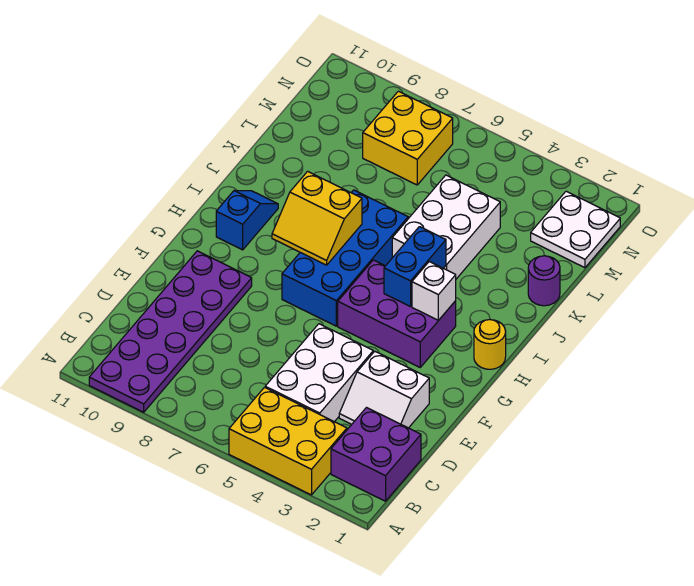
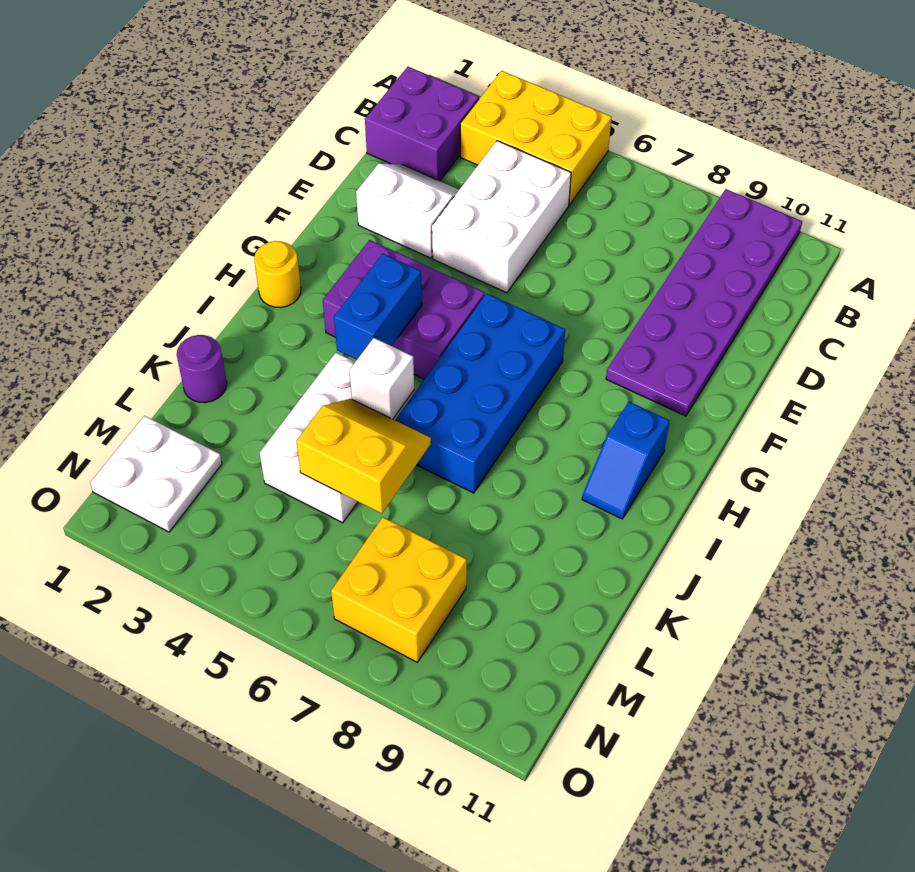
white brick H3 level 2 -> white brick J5 level 2
yellow slope H7:I8 level 2 top I -> yellow slope K5:L6 level 2 top L

